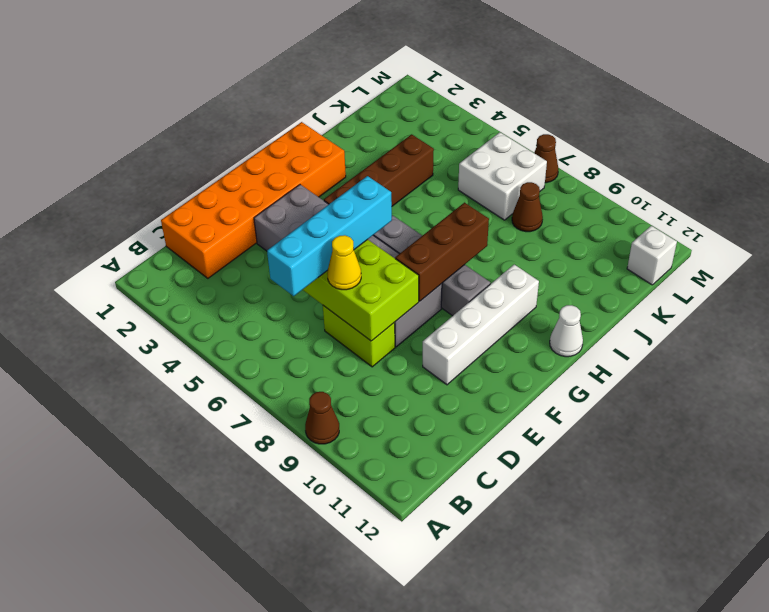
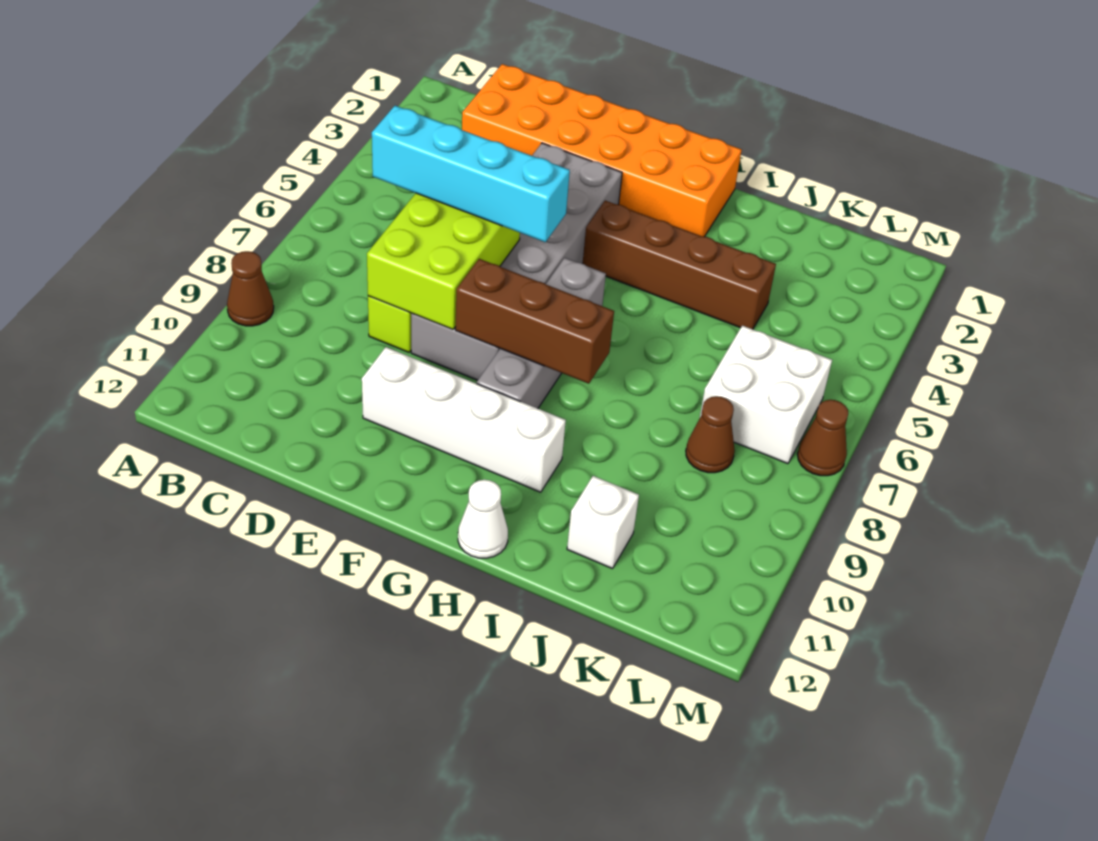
yellow cone D7 level 3 -> none
white brick L12 level 1 -> white brick J11 level 1

